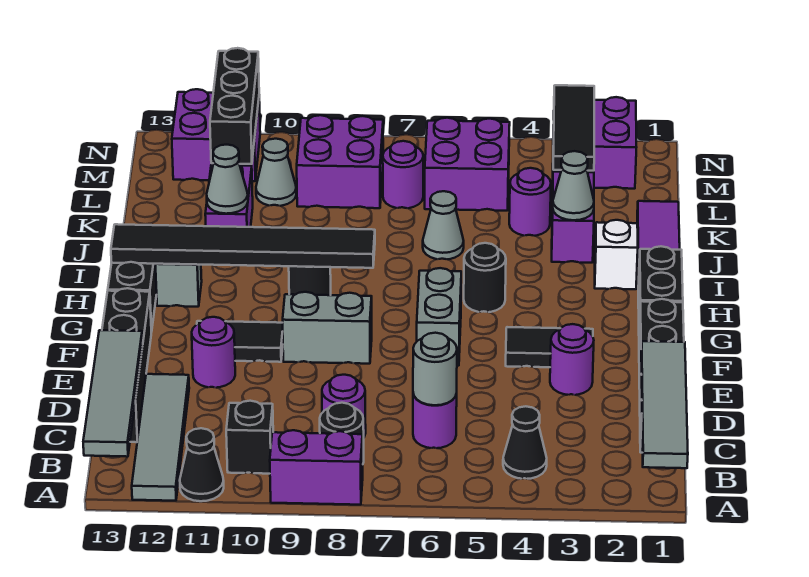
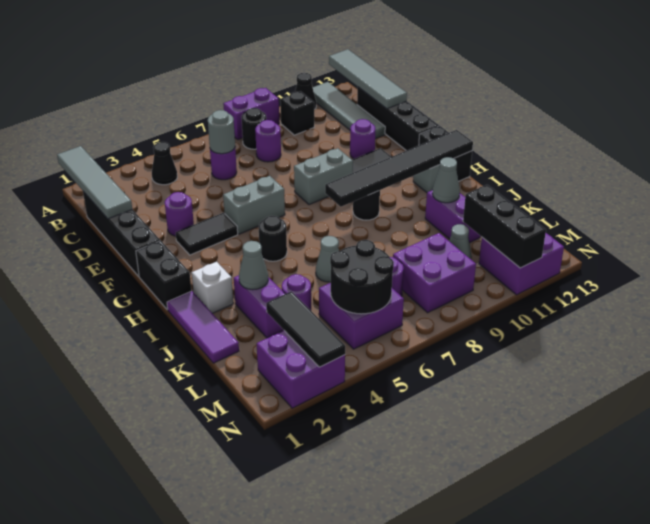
grey brick F6:G6 level 1 -> grey brick F5:F6 level 1
none -> black round brick L5:M6 level 2

